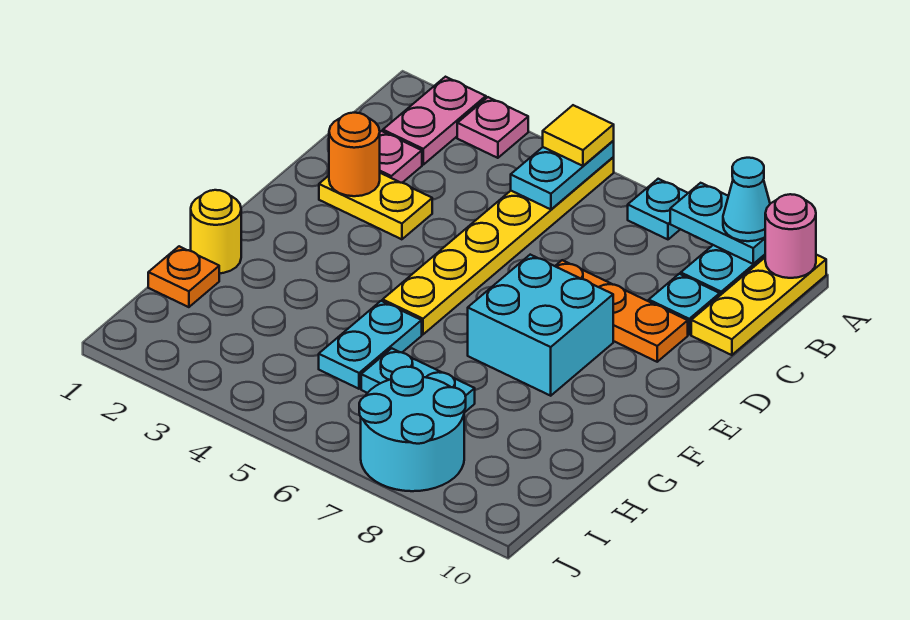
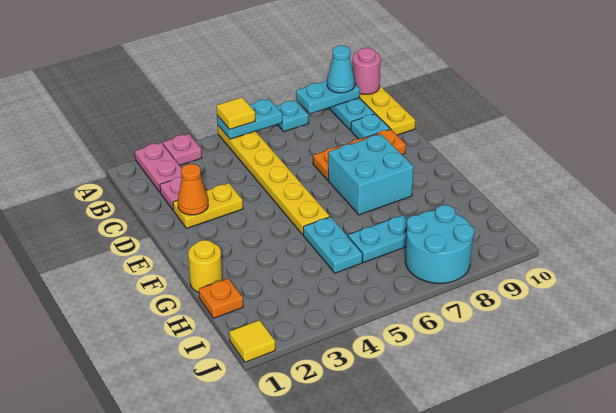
cyan plate A5:B5 level 2 -> cyan plate A5:A6 level 2
orange round brick D2 level 2 -> orange cone D2 level 2
none -> yellow tile J1 level 1

